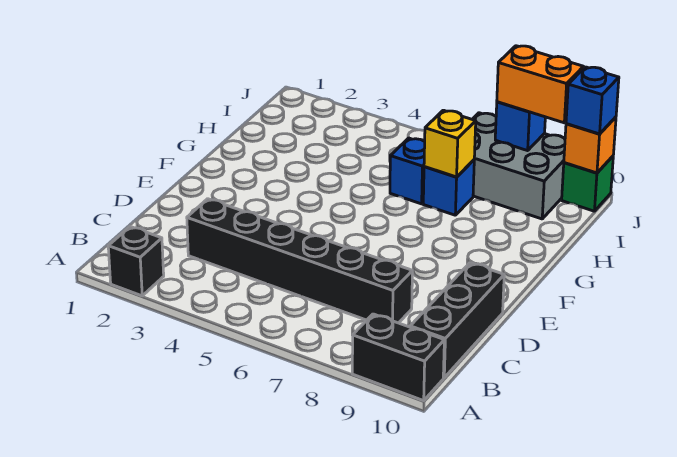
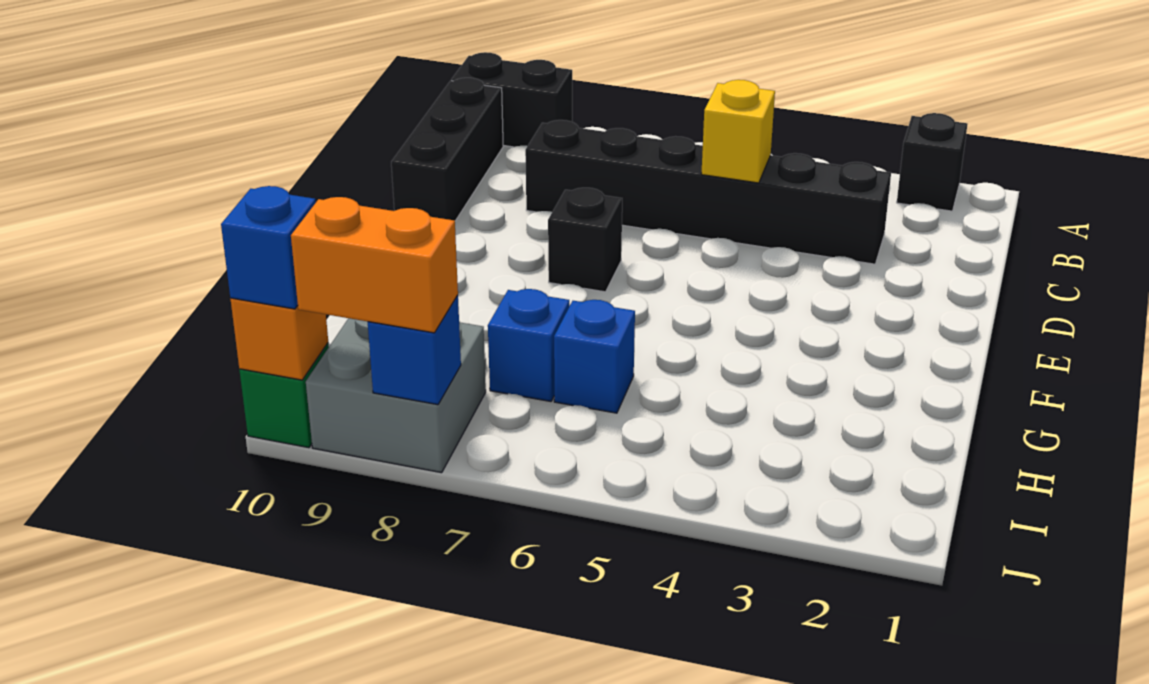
none -> black brick E7 level 1
yellow brick H7 level 2 -> yellow brick C5 level 2
grey brick I7:J9 level 1 -> grey brick I8:J9 level 1

